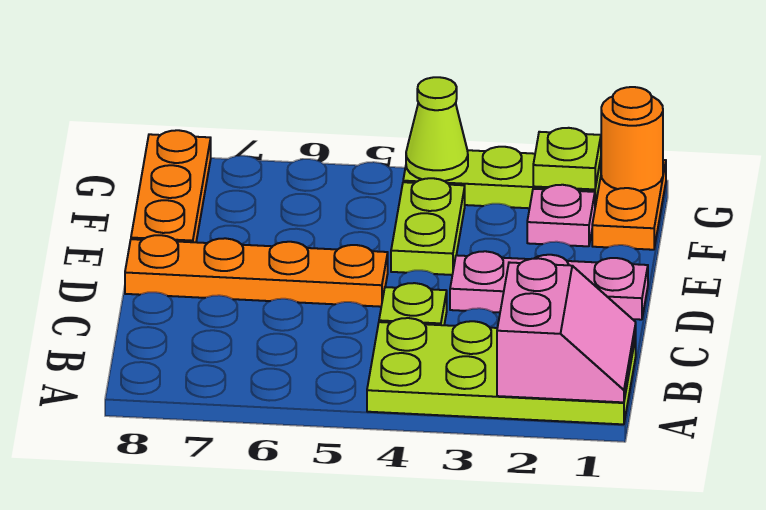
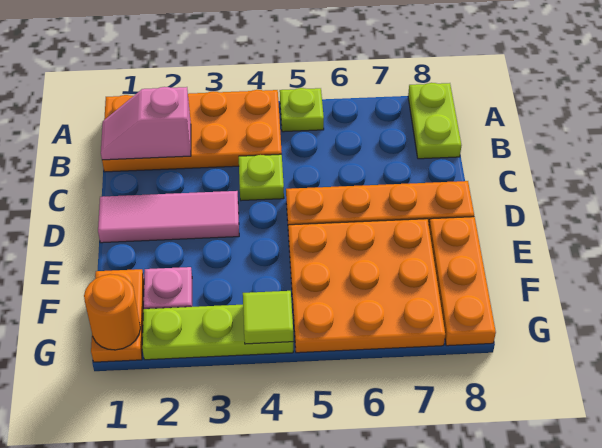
lime plate A1:B4 level 1 -> orange plate A1:B4 level 1
pink slope A1:B2 level 2 top 2 -> pink slope B1:B2 level 2 top 2
pink plate D1:D3 level 1 -> pink tile D1:D3 level 1
lime plate E4:F4 level 1 -> lime plate A8:B8 level 1
none -> orange plate E5:G7 level 1
lime plate G2 level 2 -> lime plate A5 level 1
lime cone G4 level 2 -> lime tile G4 level 2

